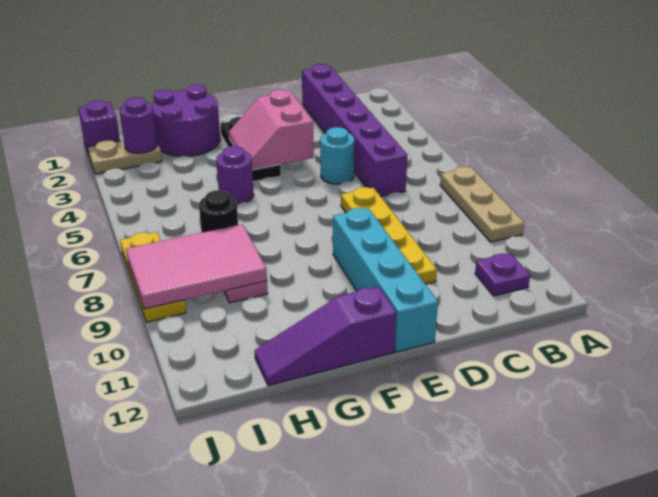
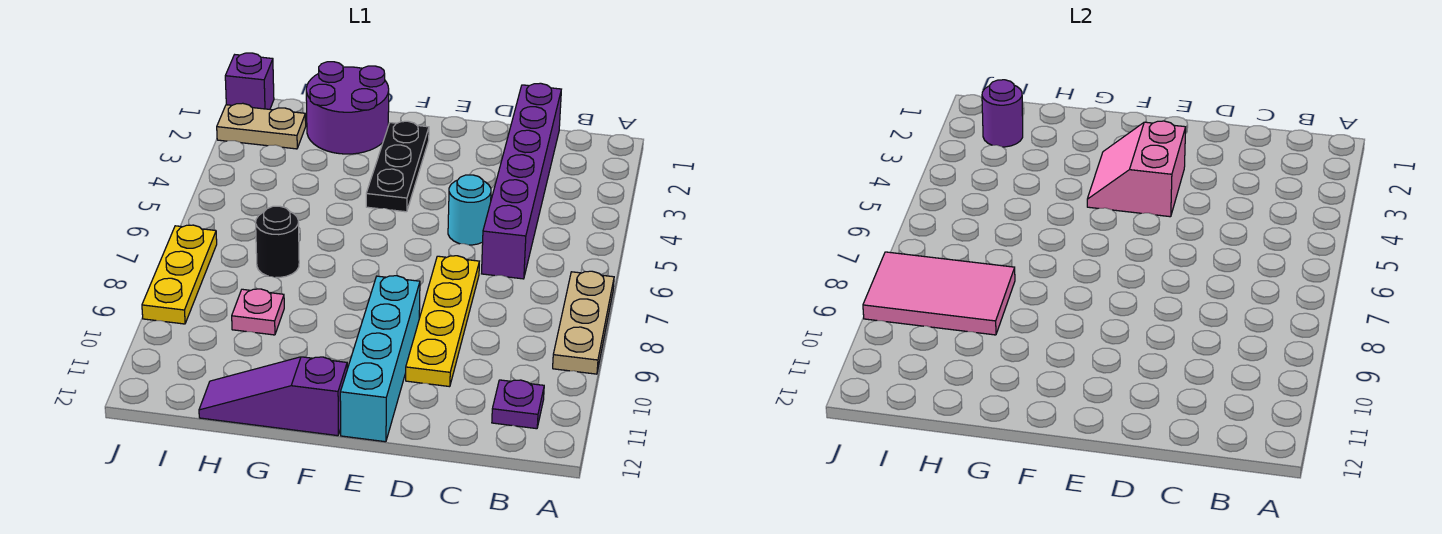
purple round brick G5 level 1 -> none

